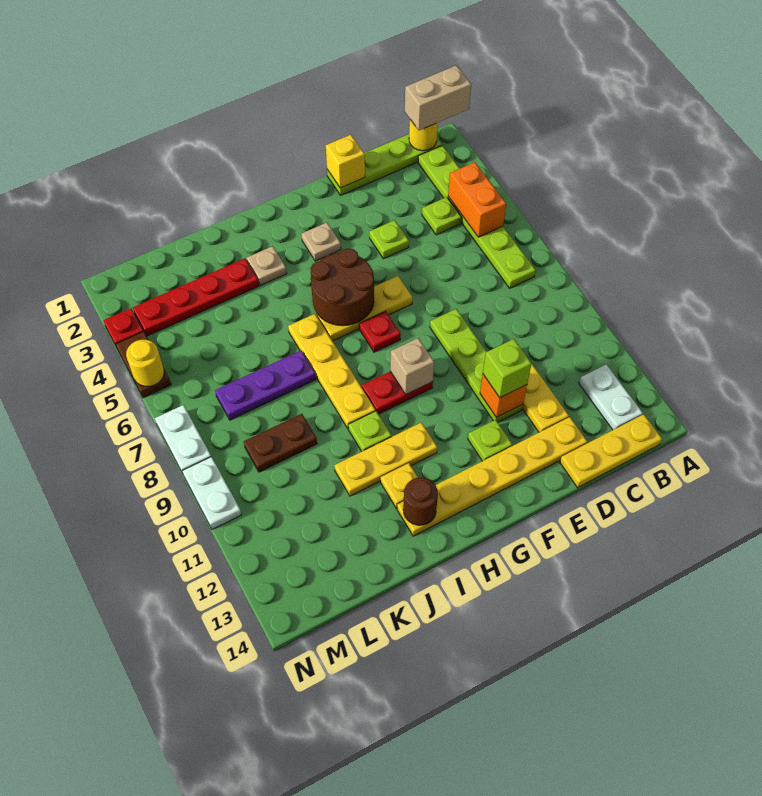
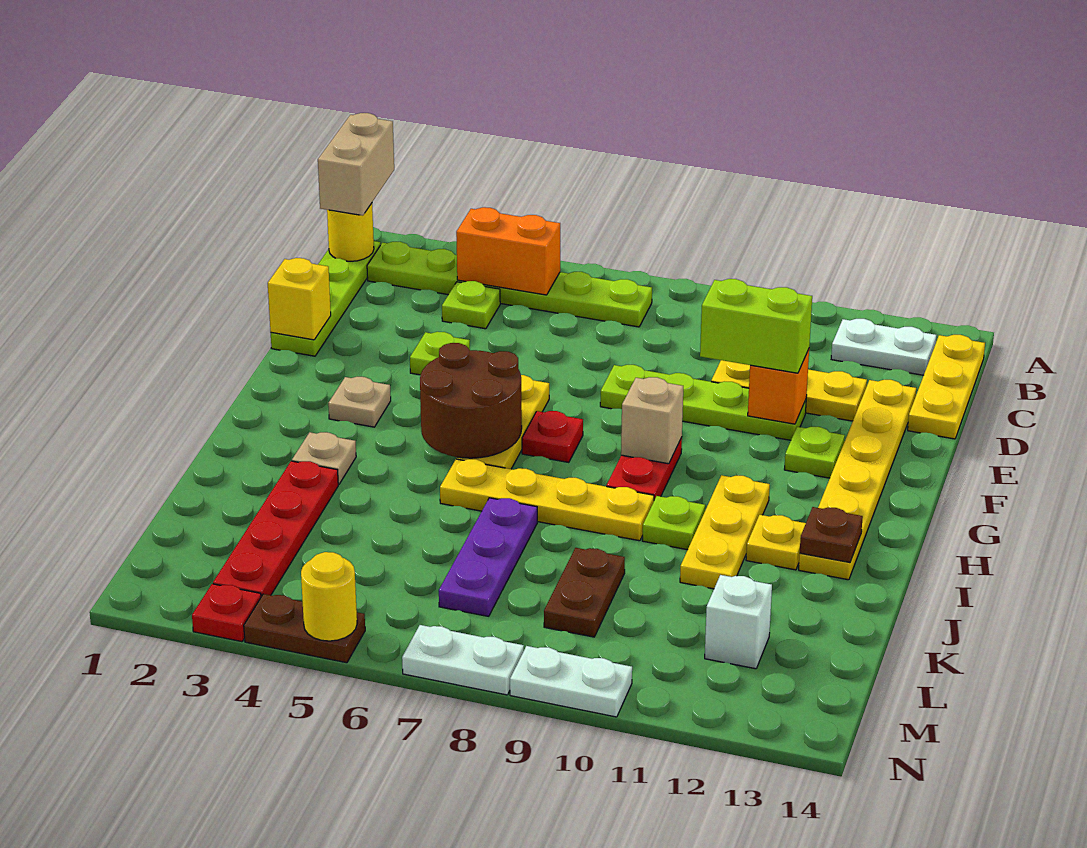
lime brick E11 level 3 -> lime brick E10:E11 level 3
brown round brick I13 level 2 -> brown plate I13 level 2
none -> white brick L12 level 1

